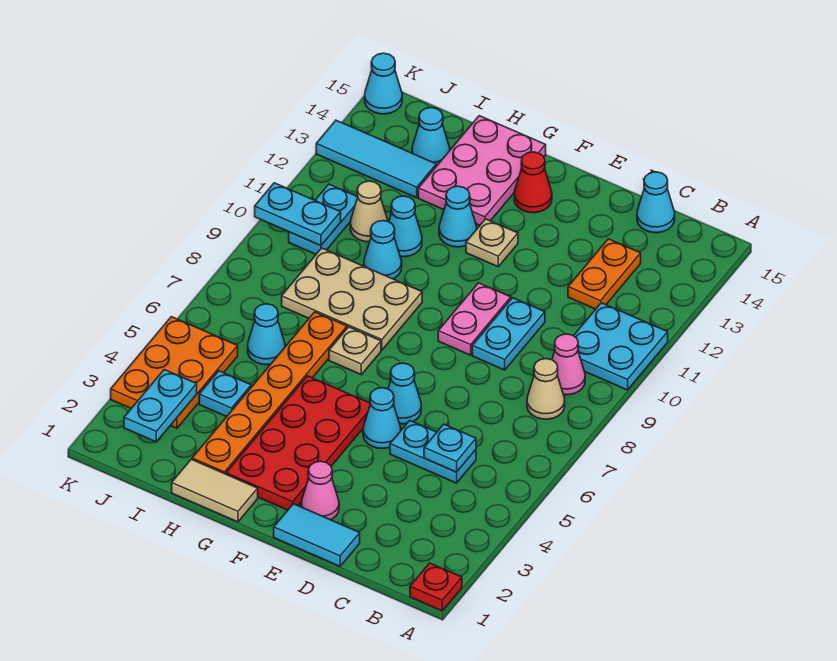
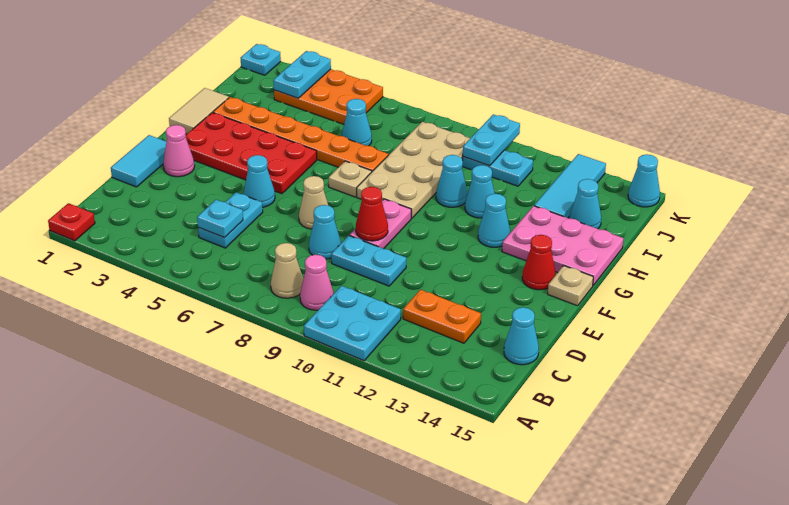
cyan cone E6 level 1 -> cyan cone D8 level 1
pink plate E9:E10 level 1 -> pink plate E9:F9 level 1
none -> red cone E9 level 2
tan plate F12 level 1 -> tan plate F15 level 1
tan plate G8:I9 level 1 -> tan plate G8:J9 level 1
cyan plate I4 level 1 -> cyan plate K1 level 1
tan cone I11 level 1 -> tan cone E7 level 1
cyan plate J2:J3 level 2 -> cyan plate J3:K3 level 2

